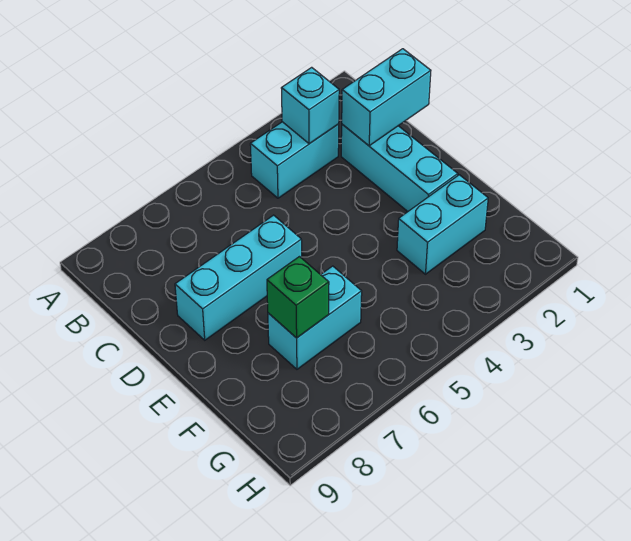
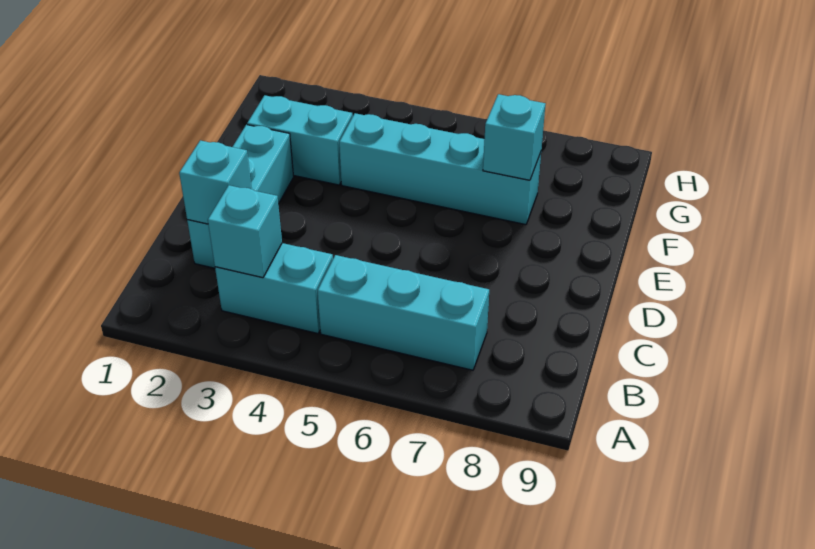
cyan brick C1:C2 level 2 -> cyan brick C2 level 2
cyan brick D6:D8 level 1 -> cyan brick B5:B7 level 1
cyan brick F6:F7 level 1 -> cyan brick F4:F7 level 1
green brick F7 level 2 -> cyan brick F7 level 2

